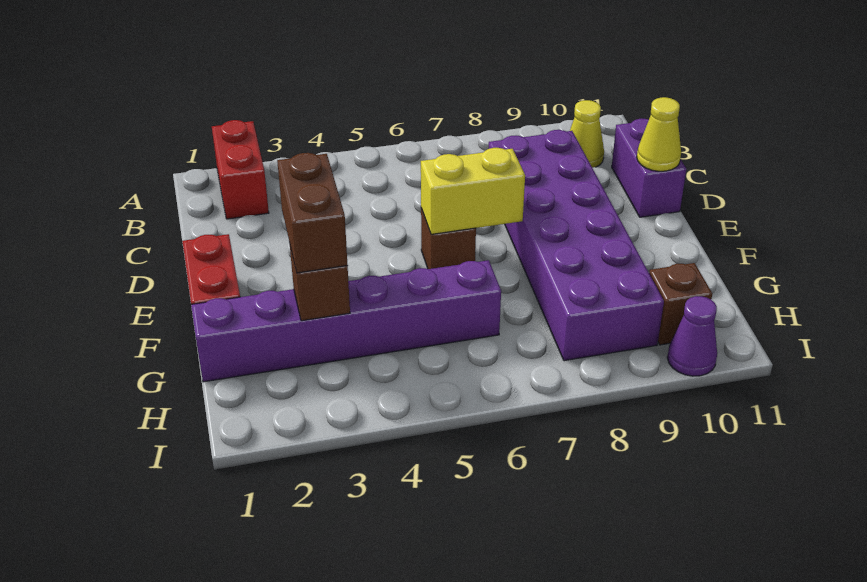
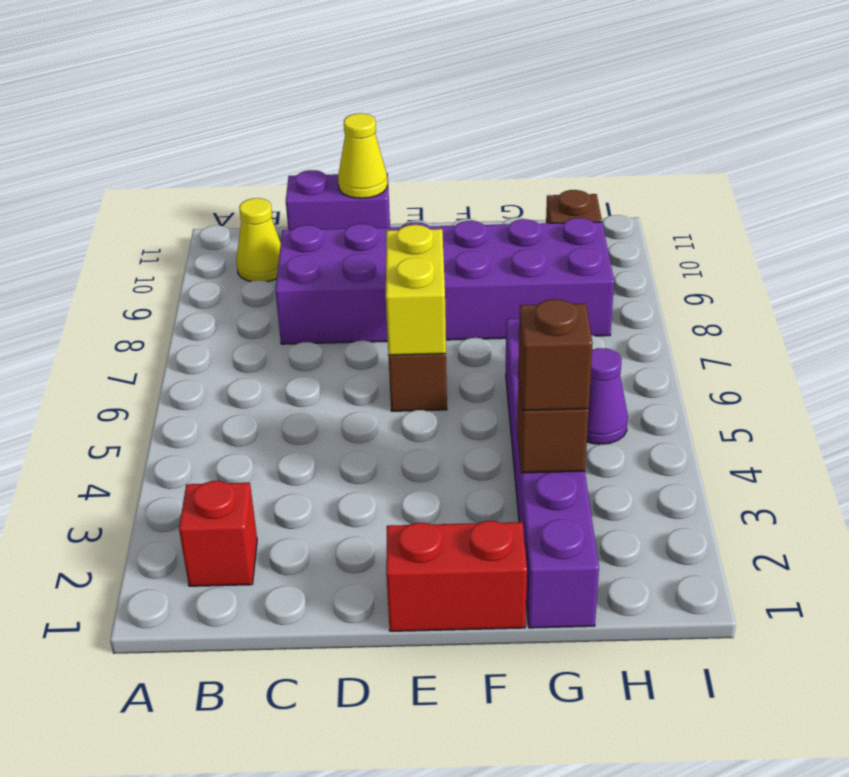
red brick A2:B2 level 1 -> red brick B2 level 1
brown brick F3:G3 level 3 -> brown brick G3 level 3
purple cone I10 level 1 -> purple cone H5 level 1

